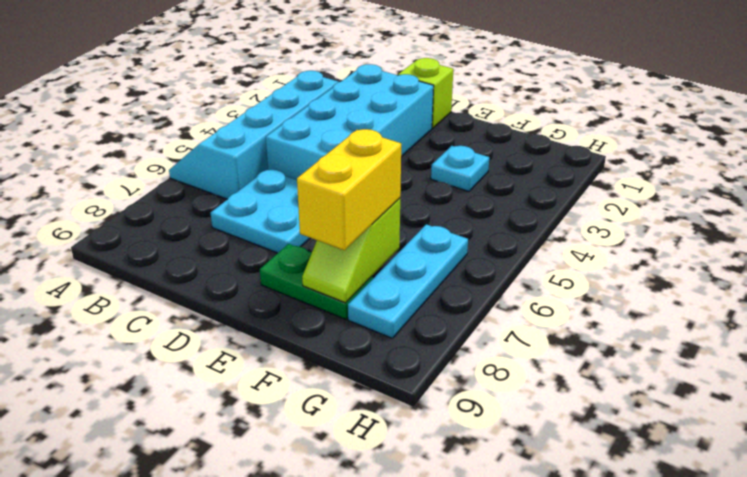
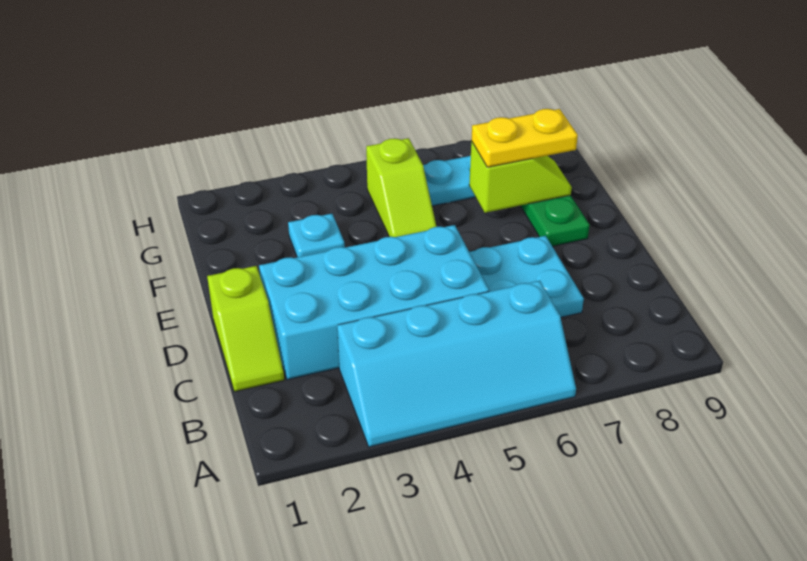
none -> lime slope F5:G5 level 1 top G
yellow brick F7:F8 level 3 -> yellow plate F7:F8 level 3

